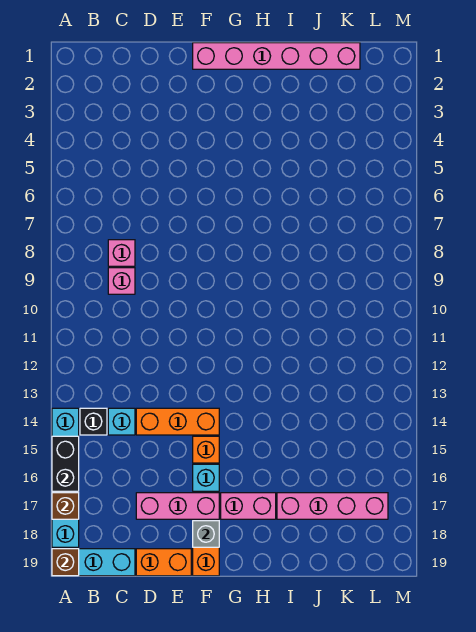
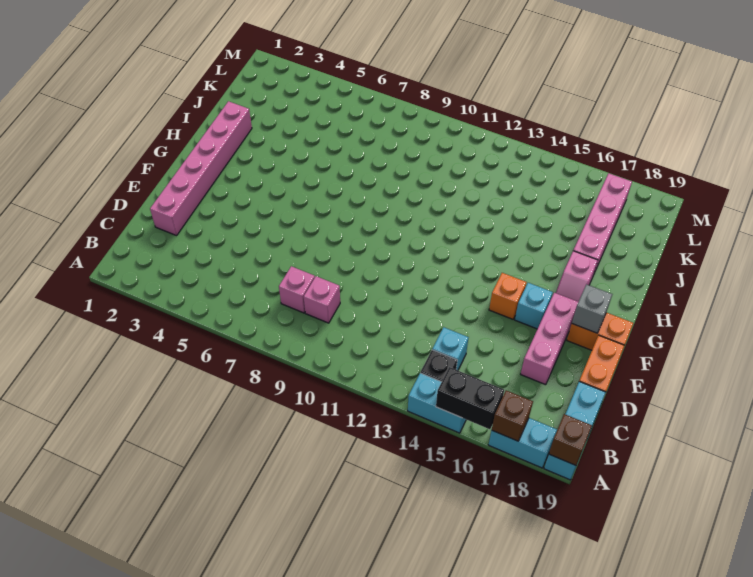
orange brick D14:F14 level 1 -> none
pink brick F1:K1 level 1 -> pink brick D2:I2 level 1
pink brick G17:H17 level 1 -> pink slope G17:H17 level 1 top H

